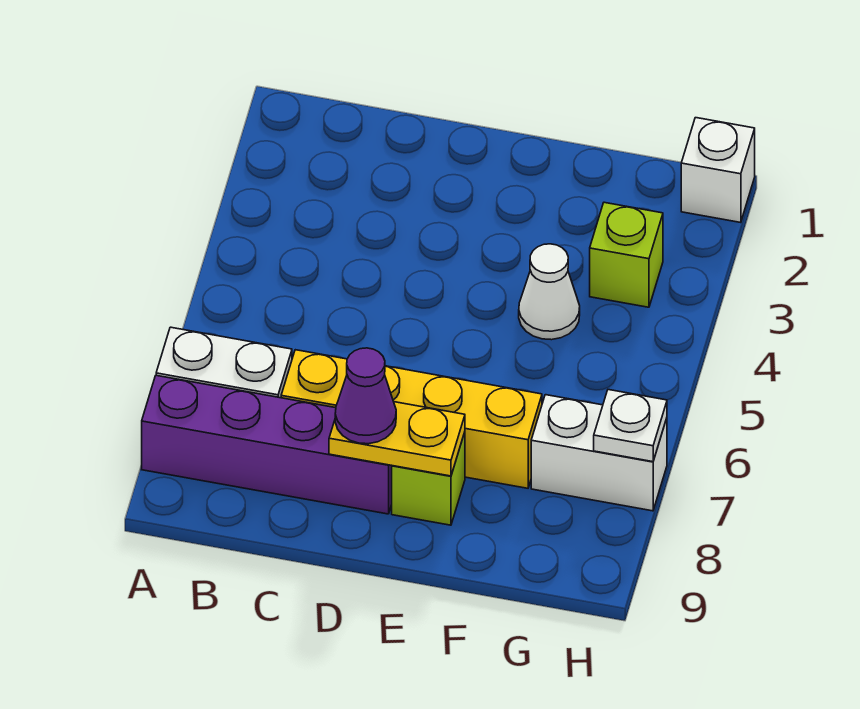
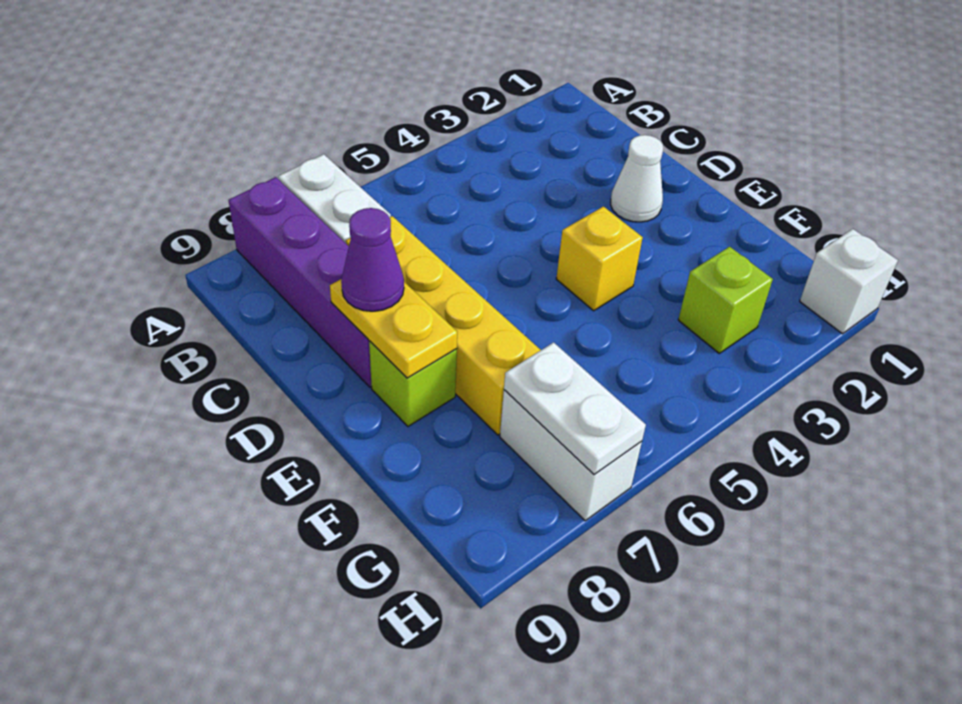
none -> yellow brick E4 level 1
white cone F4 level 1 -> white cone D2 level 1
white plate H7 level 2 -> white plate G7:H7 level 2

